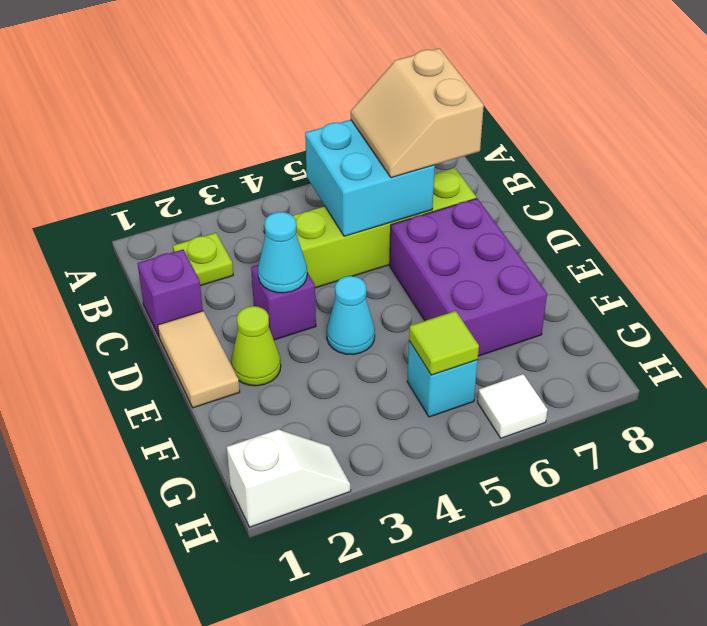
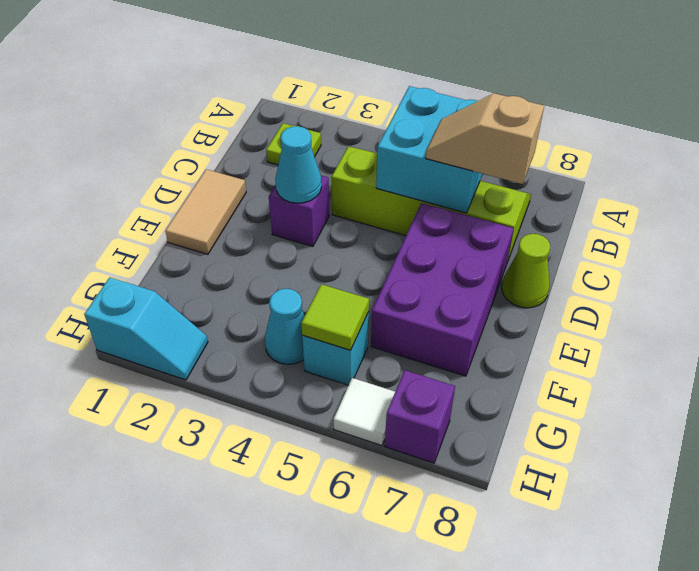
tan slope B6:C7 level 3 top 7 -> tan slope C6:C7 level 3 top 7
purple brick C1 level 1 -> purple brick H7 level 1
lime cone E2 level 1 -> lime cone D8 level 1
cyan cone E4 level 1 -> cyan cone G4 level 1
white slope H1:H2 level 1 top 1 -> cyan slope H1:H2 level 1 top 1

